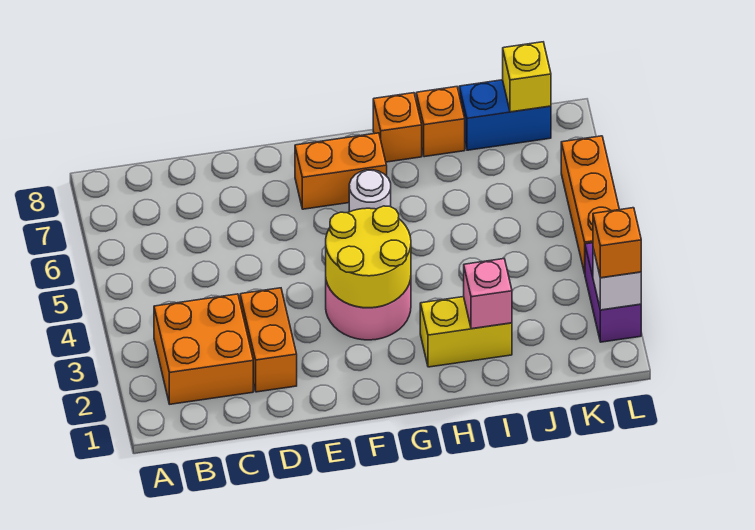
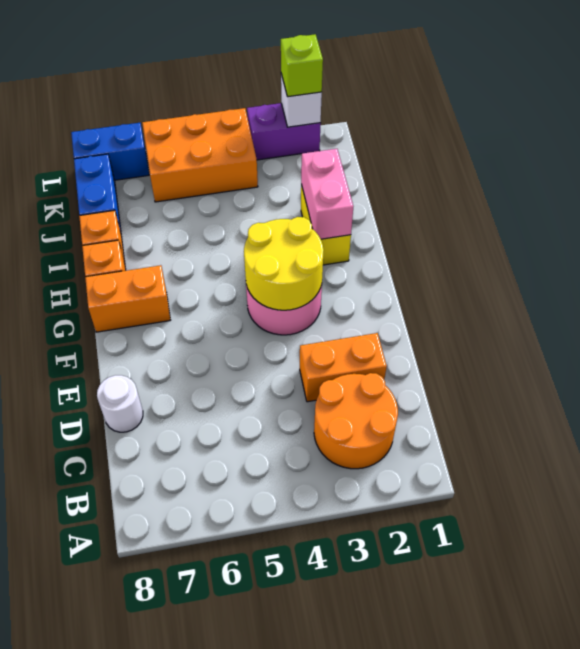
orange brick B2:C3 level 1 -> orange round brick B2:C3 level 1
orange brick F7:G7 level 1 -> orange brick G7:G8 level 1
white round brick G6 level 1 -> white round brick D8 level 1
pink brick I2 level 2 -> pink brick H2:I2 level 2
yellow brick K8 level 2 -> none
orange brick L2 level 3 -> lime brick L2 level 3
orange brick L4:L6 level 1 -> orange brick K4:L6 level 1
none -> blue brick L7:L8 level 1

